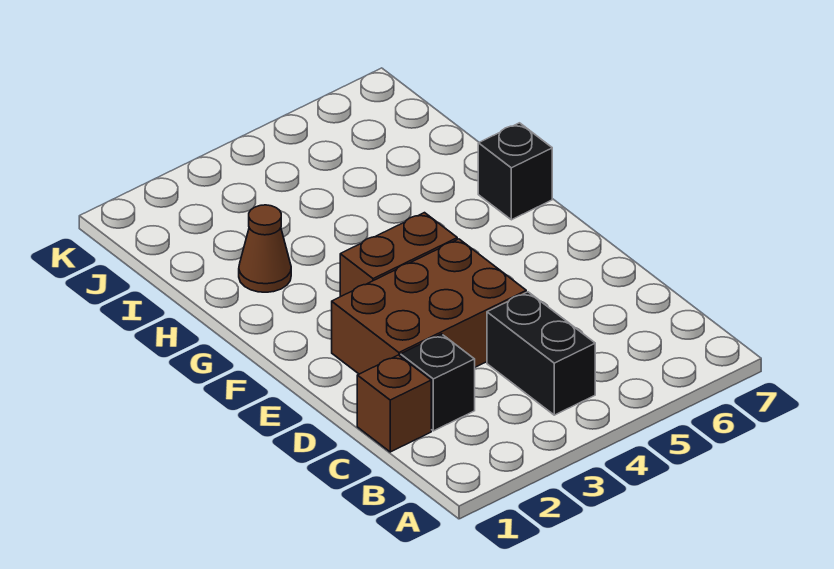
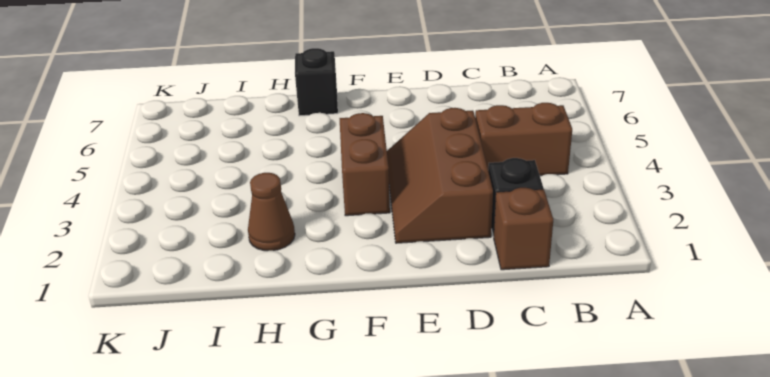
black brick B4:C4 level 1 -> brown brick B4:C4 level 1
brown brick D2:E4 level 1 -> brown slope D2:E4 level 1 top D

